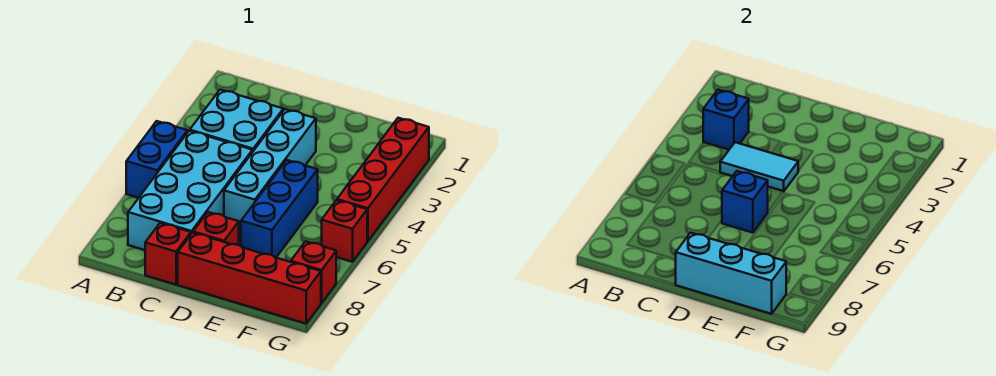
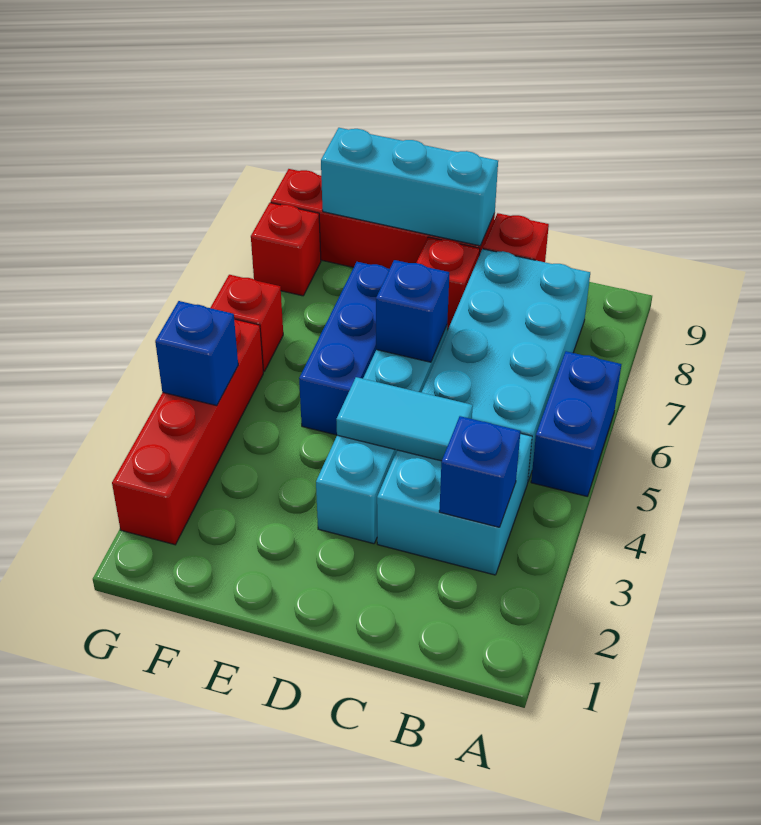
none -> blue brick G4 level 2

